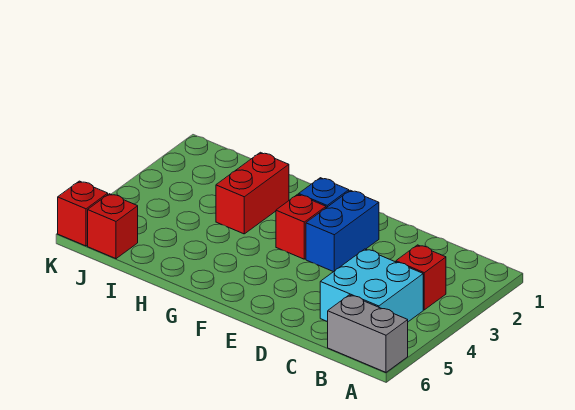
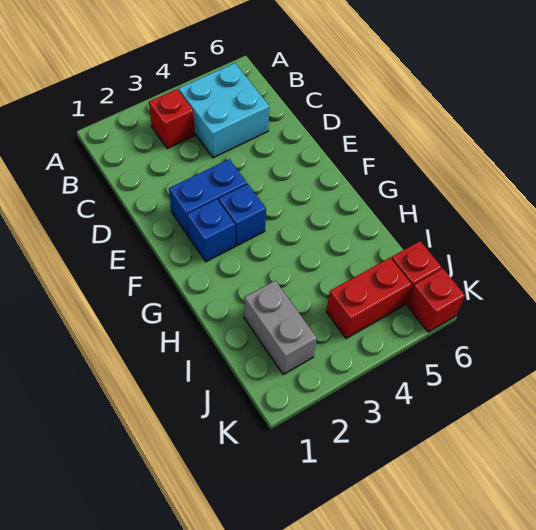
grey brick A6:B6 level 1 -> grey brick I2:J2 level 1
red brick F3 level 1 -> blue brick F3 level 1
red brick H2:H3 level 1 -> red brick J4:J5 level 1

